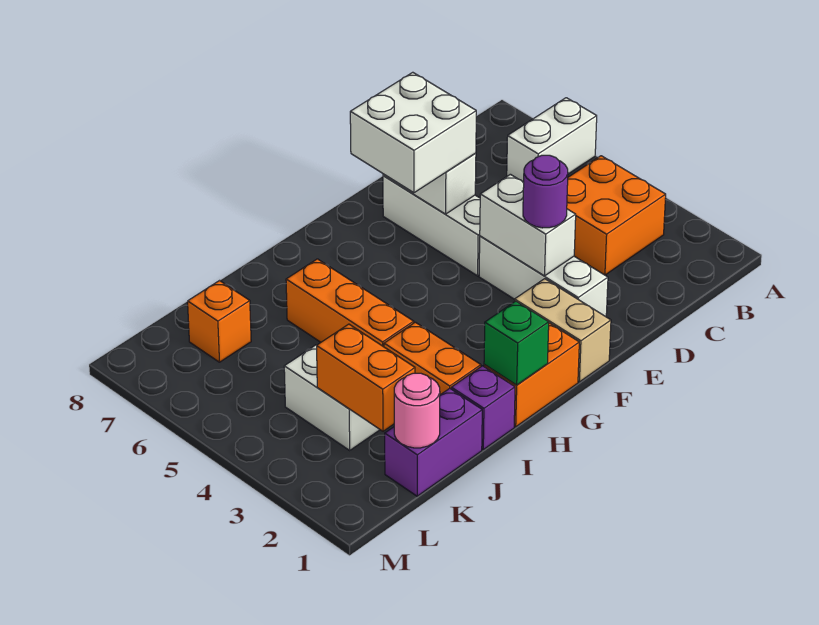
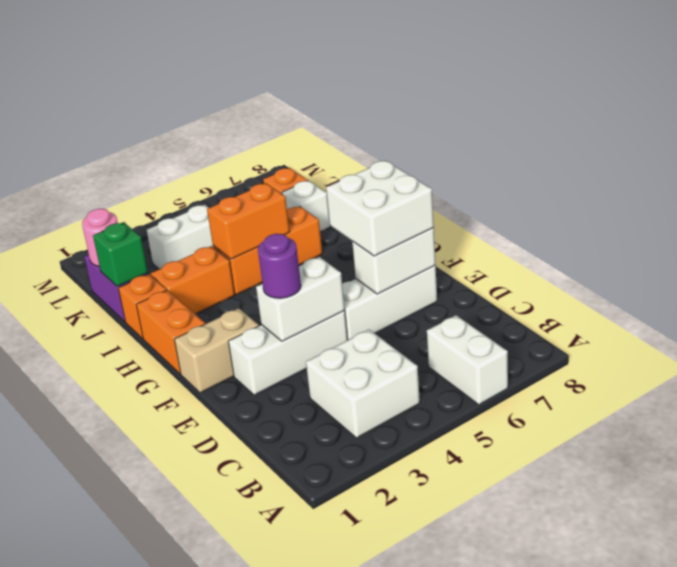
orange brick B3:C4 level 1 -> white brick B3:C4 level 1
green brick H1 level 2 -> green brick J1 level 2
purple brick I1 level 1 -> orange brick I1 level 1
none -> white brick J7 level 1
orange brick K2:K3 level 2 -> orange brick I4:I5 level 2

